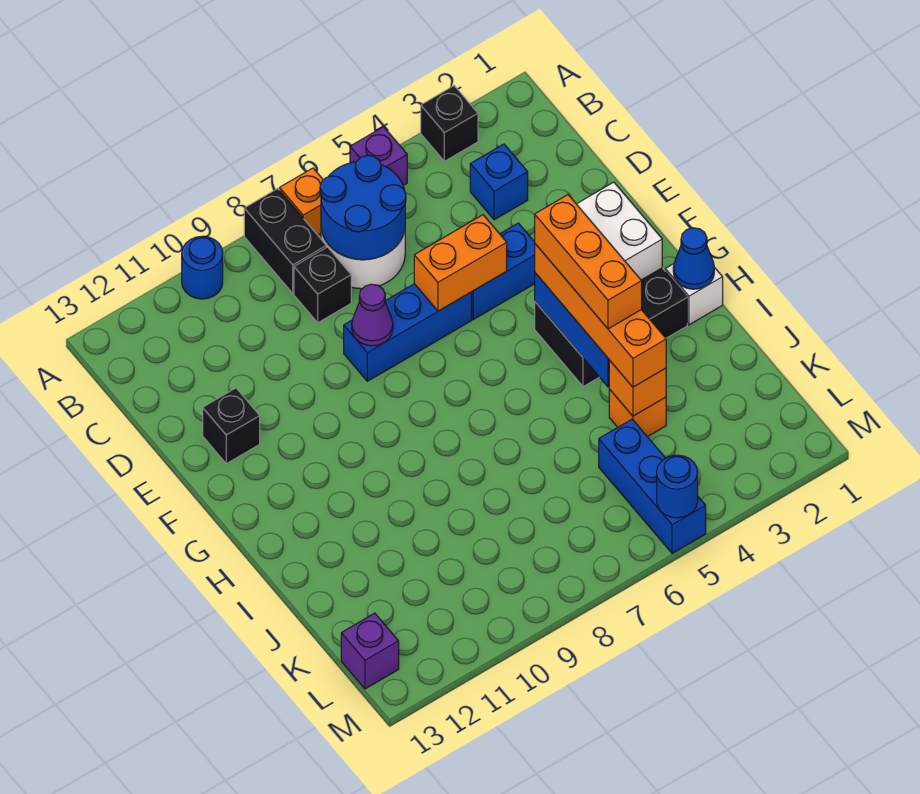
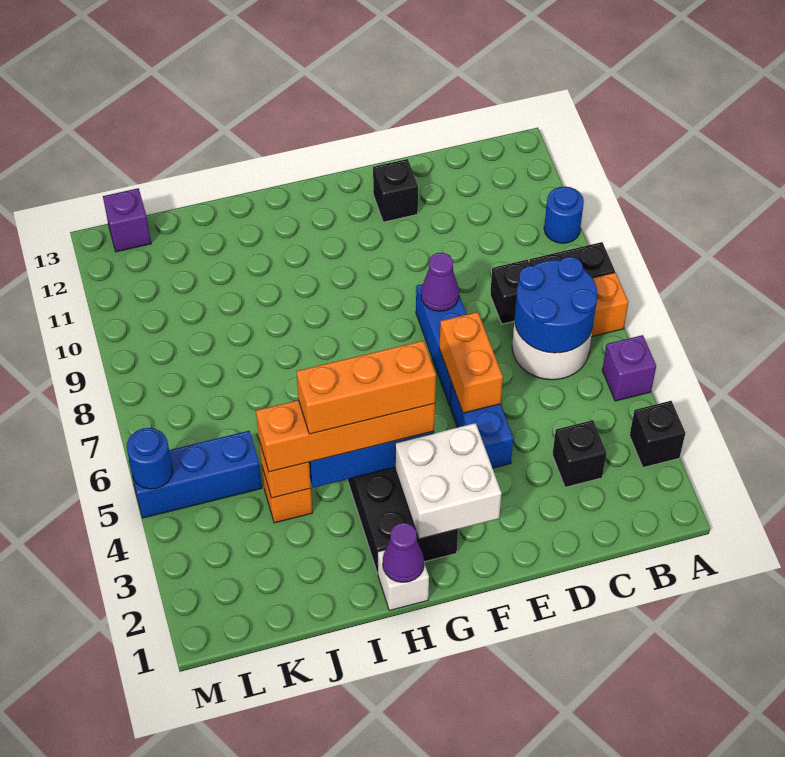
blue brick C3 level 1 -> black brick C3 level 1
blue cone H1 level 2 -> purple cone H1 level 2

